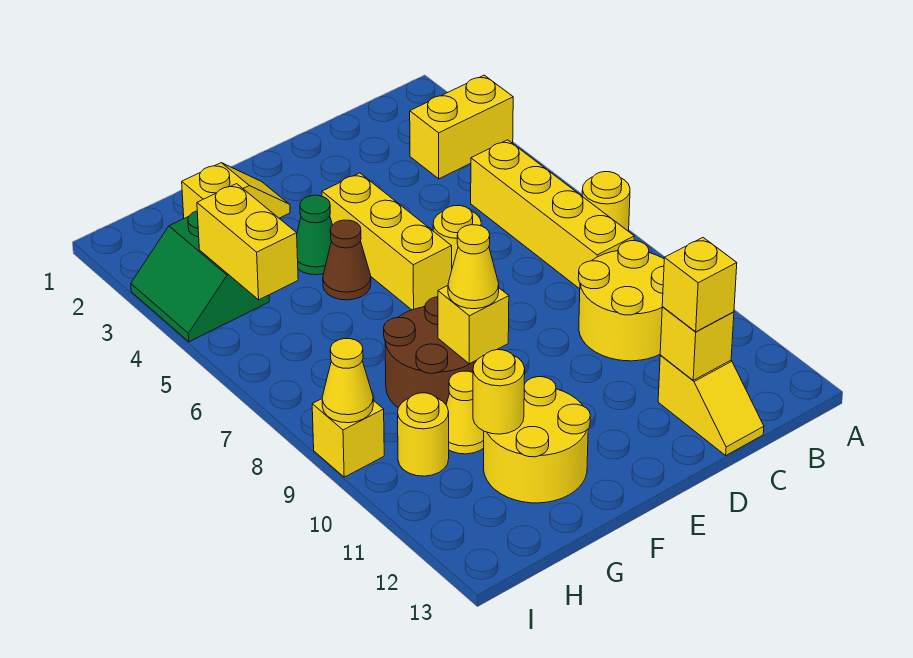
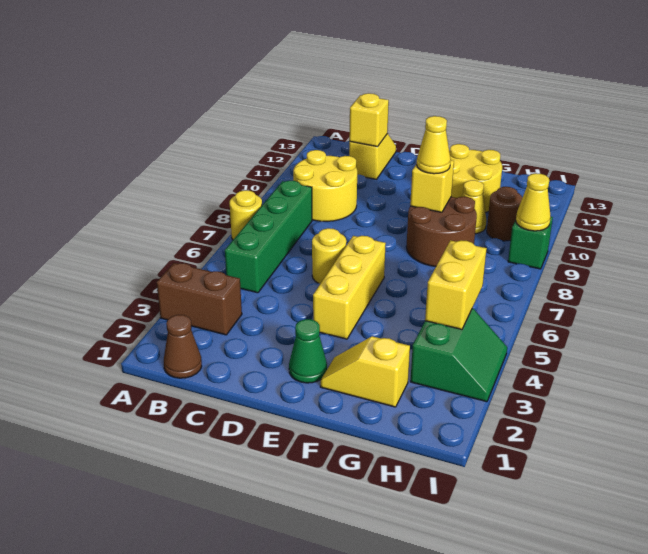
yellow brick A3:B3 level 1 -> brown brick A3:B3 level 1
yellow brick B5:B8 level 1 -> green brick B5:B8 level 1
yellow brick C12 level 3 -> none
green cone F4 level 1 -> green cone E2 level 1
brown cone F5 level 1 -> brown cone B1 level 1
yellow round brick G11 level 2 -> none
yellow round brick H10 level 1 -> brown round brick H10 level 1
yellow brick I9 level 1 -> green brick I9 level 1

